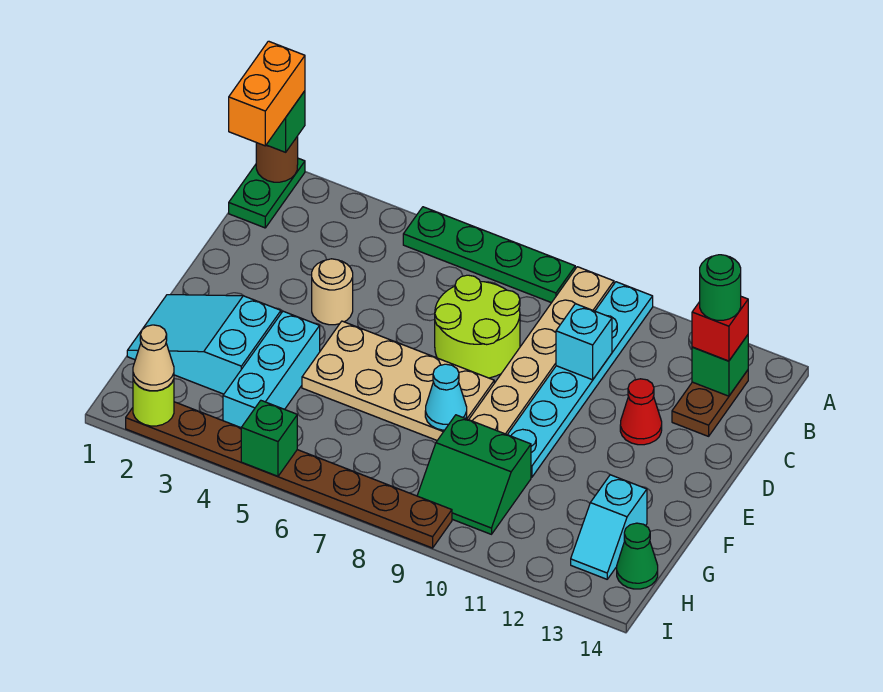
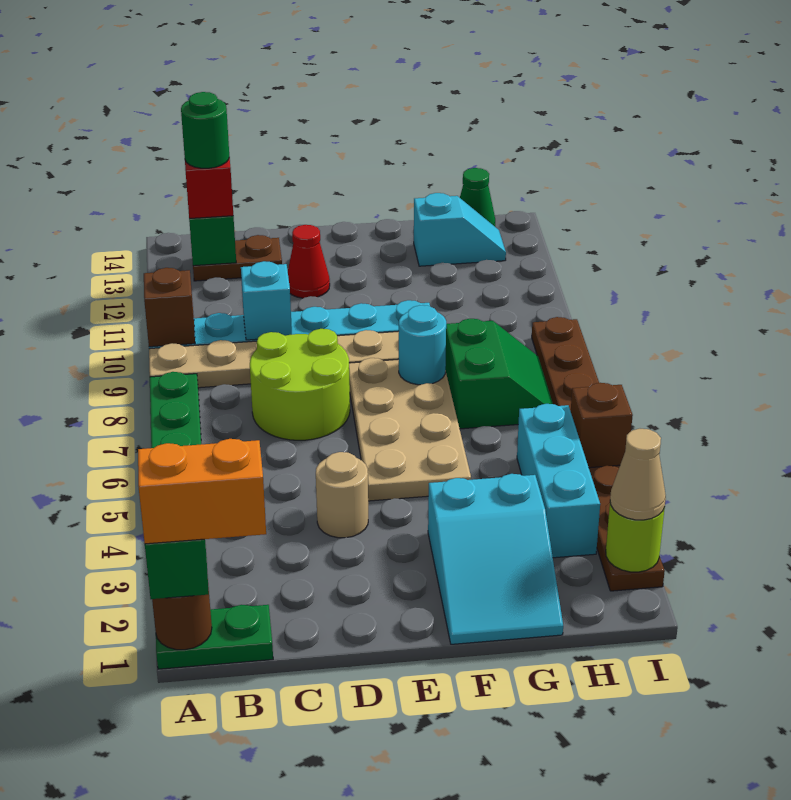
none -> brown brick A10 level 2
cyan brick F4:H4 level 1 -> cyan brick H3:H5 level 1
cyan cone F8 level 2 -> cyan round brick F8 level 2
green slope G9:H10 level 1 top G -> green slope G7:H8 level 1 top G
green brick I5 level 2 -> brown brick I5 level 2

